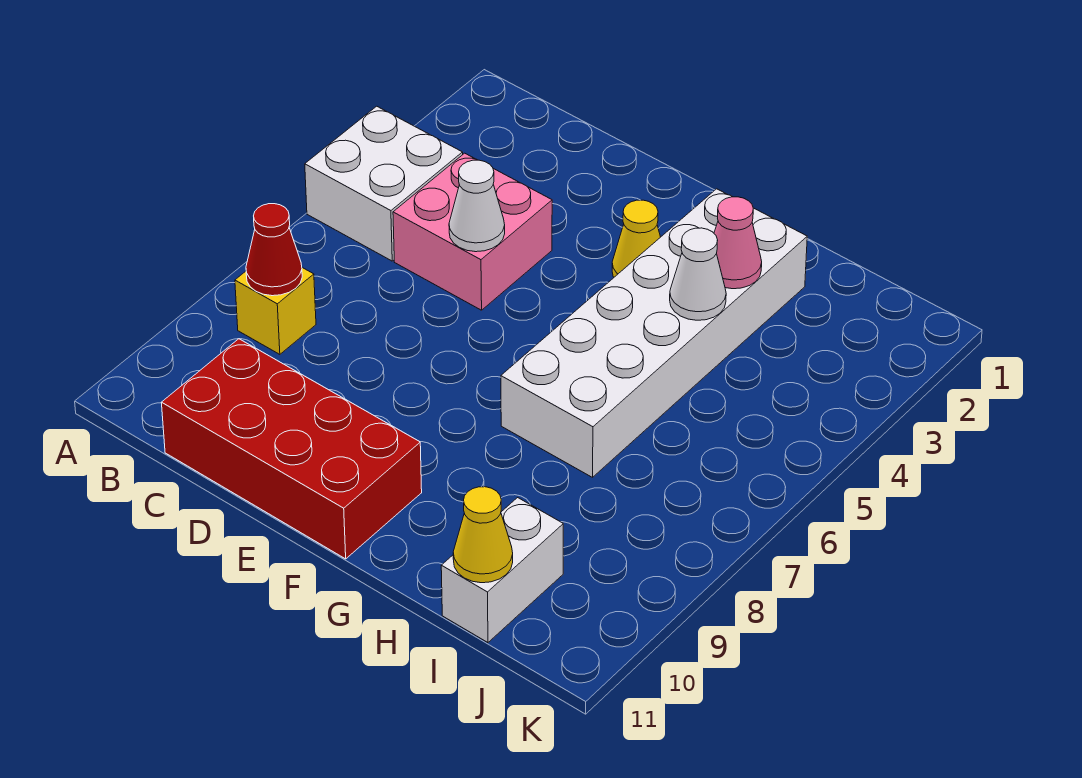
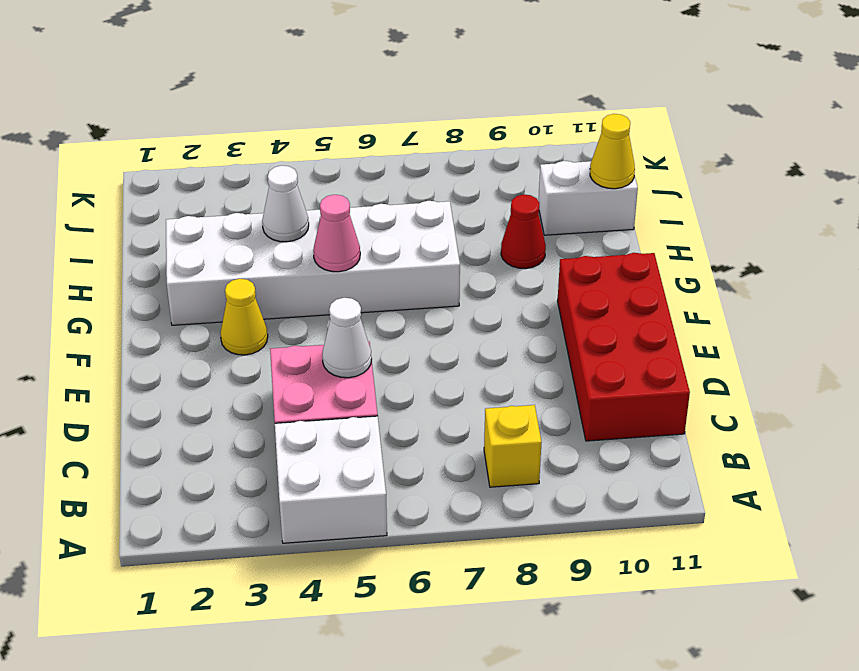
red cone B8 level 2 -> red cone H9 level 1
pink cone H3 level 2 -> pink cone G5 level 2

